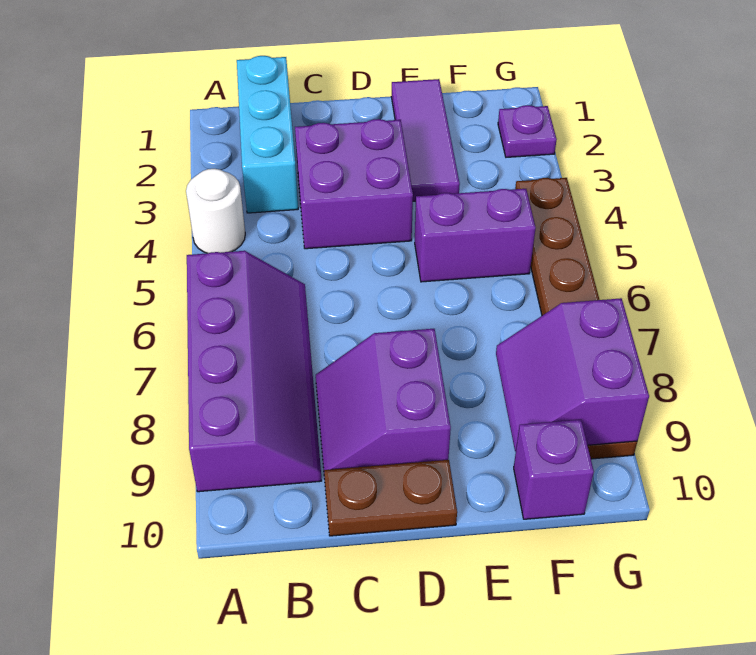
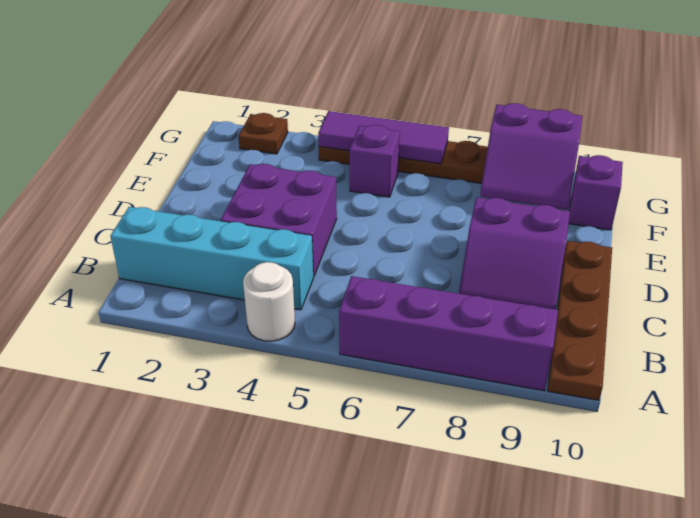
cyan brick B1:B3 level 1 -> cyan brick B1:B4 level 1
brown plate C10:D10 level 1 -> brown plate A10:D10 level 1
purple tile E1:E3 level 1 -> purple tile G4:G6 level 2
purple brick E5:F5 level 1 -> purple brick F5 level 1
purple plate G2 level 1 -> brown plate G2 level 1

